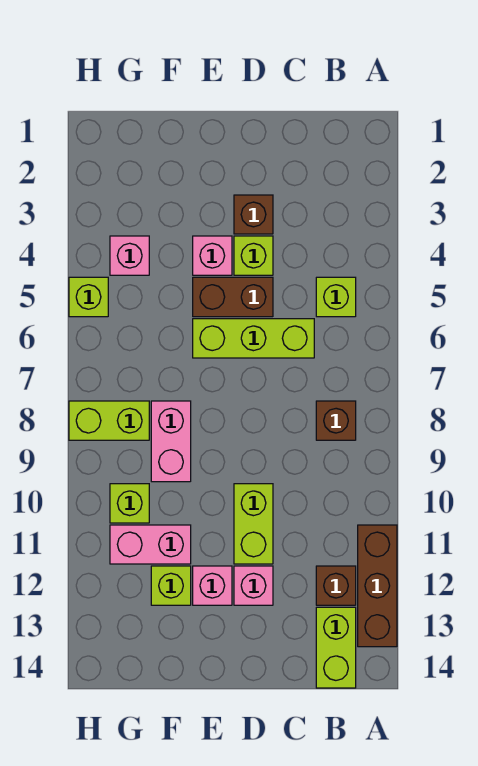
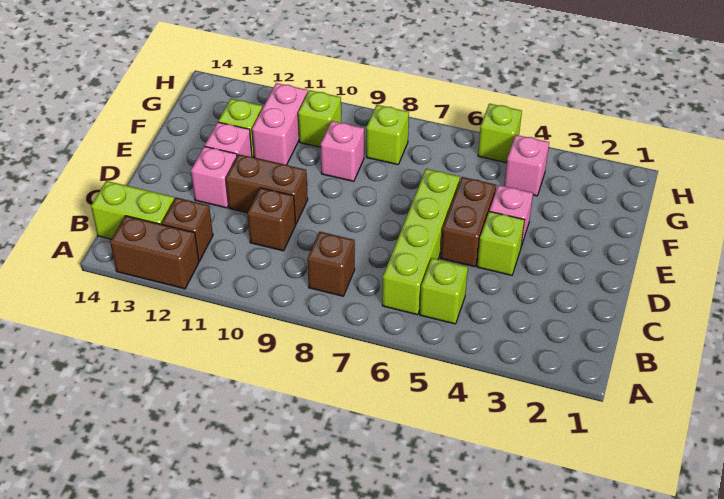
brown brick A11:A13 level 1 -> brown brick A12:A13 level 1
lime brick C6:E6 level 1 -> lime brick B6:E6 level 1
brown brick D3 level 1 -> brown brick C10 level 1
lime brick D10:D11 level 1 -> brown brick D10:D11 level 1
pink brick F8:F9 level 1 -> pink brick F9 level 1
lime brick G8:H8 level 1 -> lime brick G8 level 1

